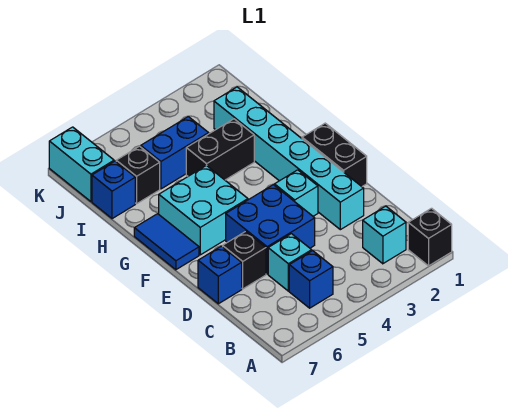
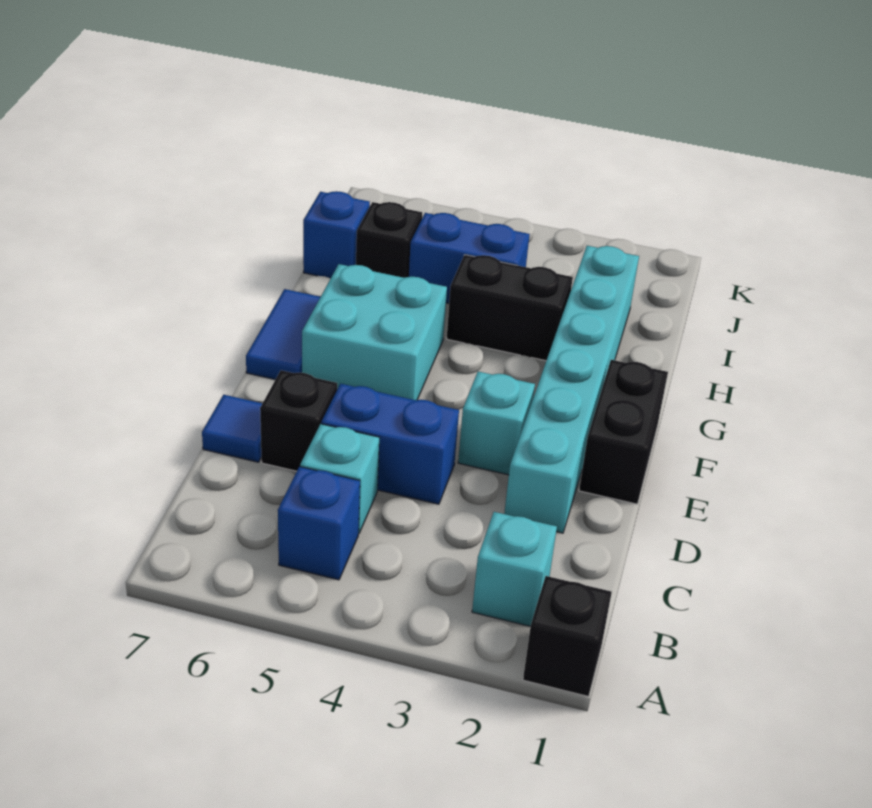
blue brick D4:E5 level 1 -> blue brick D4:D5 level 1
blue brick D7 level 1 -> blue tile D7 level 1
cyan brick J7:K7 level 1 -> none

